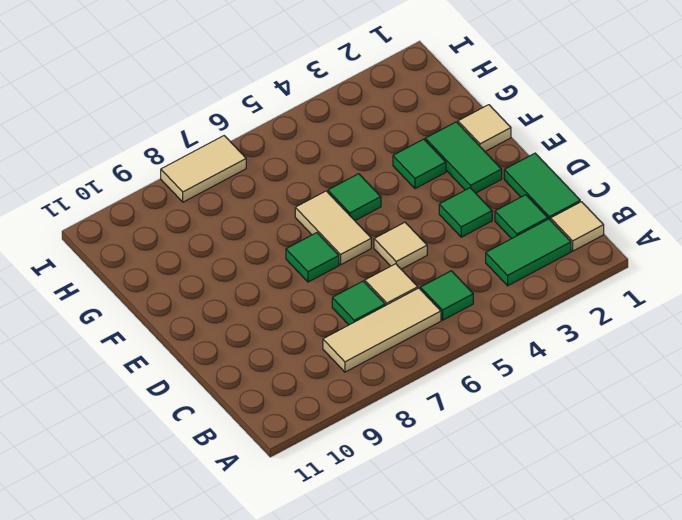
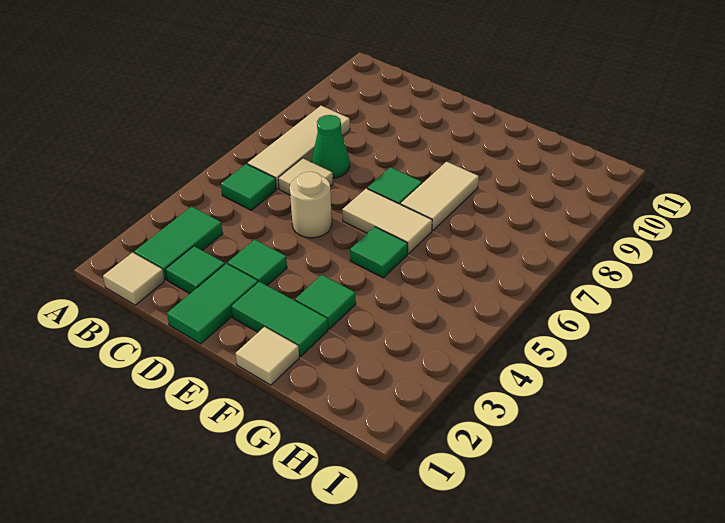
green tile C1:D1 level 1 -> green tile D1:D2 level 1
green tile C7 level 1 -> green cone C7 level 1
tan tile D5 level 1 -> tan round brick D5 level 1
tan tile I7:I8 level 1 -> tan tile F7:F8 level 1

